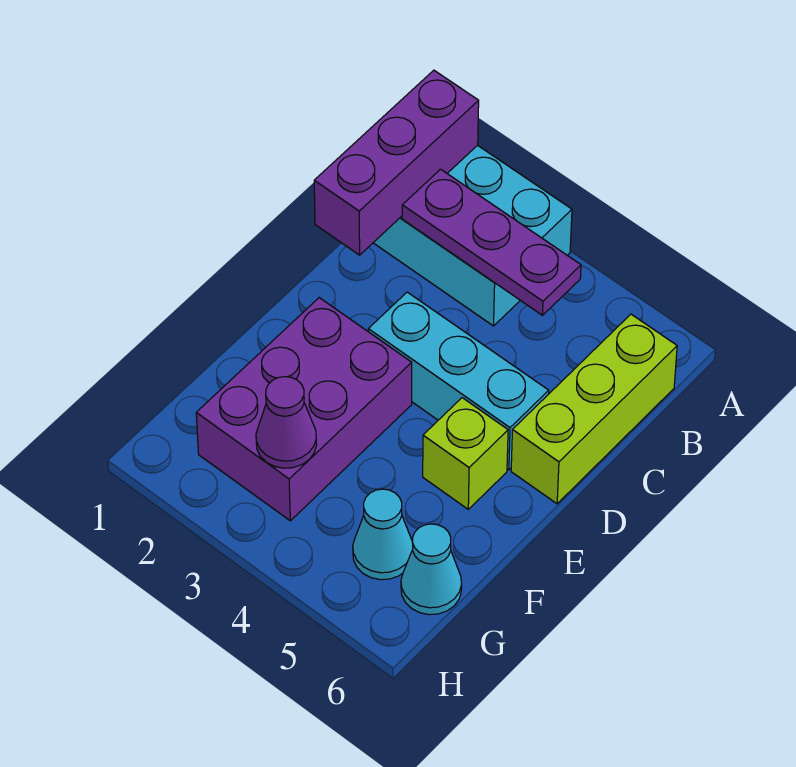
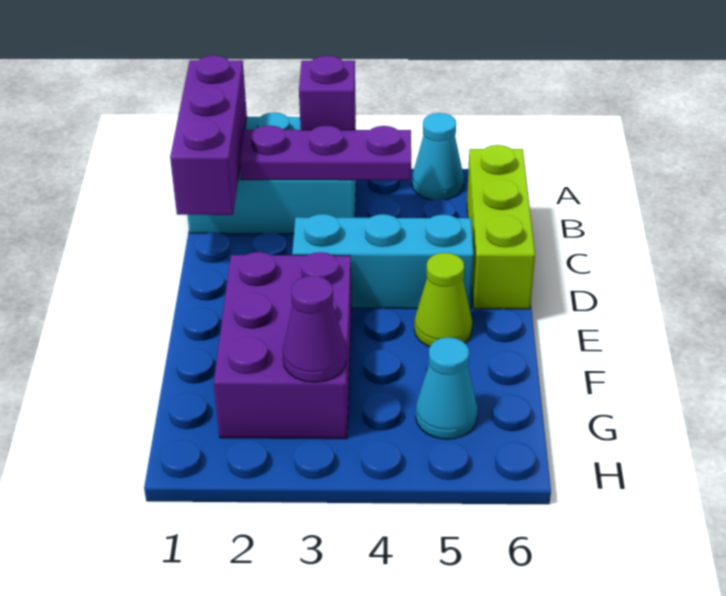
none -> purple brick A3 level 2
lime brick E5 level 1 -> lime cone E5 level 1
cyan cone G6 level 1 -> cyan cone A5 level 1

